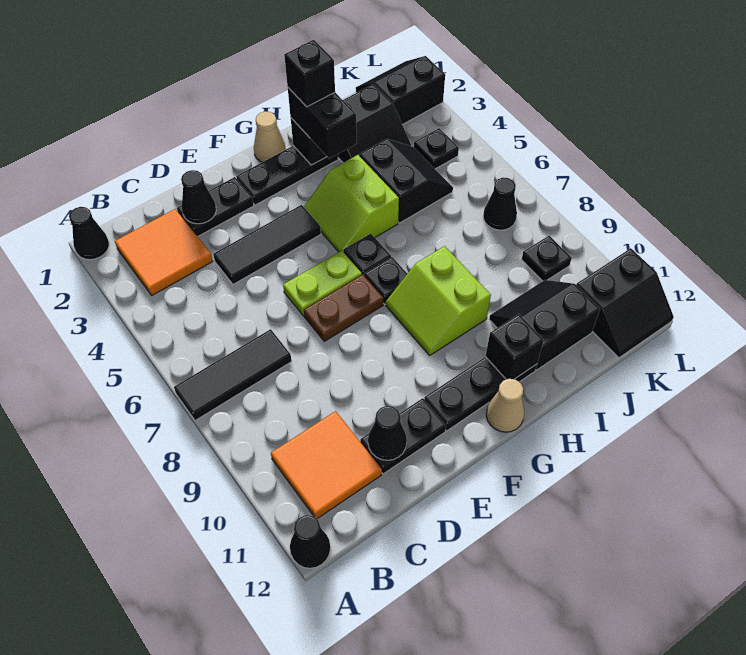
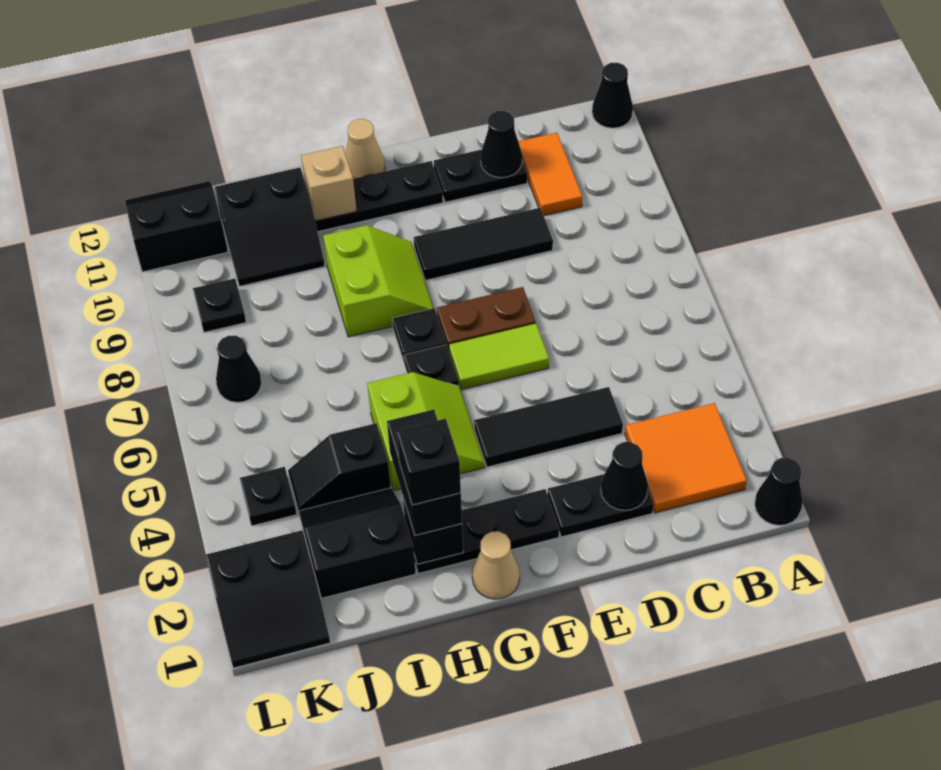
black tile A7:C7 level 1 -> black tile D9:F9 level 1
orange tile B10:C11 level 1 -> orange tile C10:C11 level 1
lime plate E6:F6 level 1 -> lime tile E6:F6 level 1
black brick H11 level 2 -> tan brick H11 level 2
black slope I4:J5 level 1 top I -> black slope I4:J4 level 1 top I

